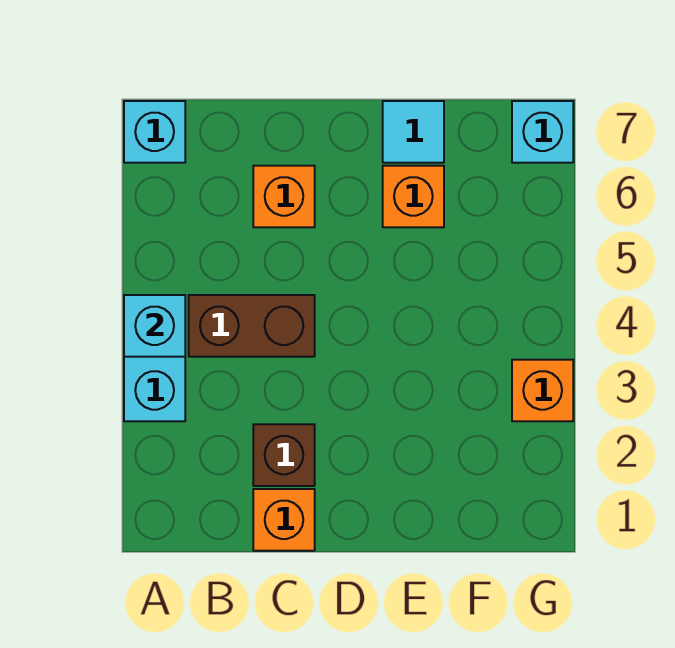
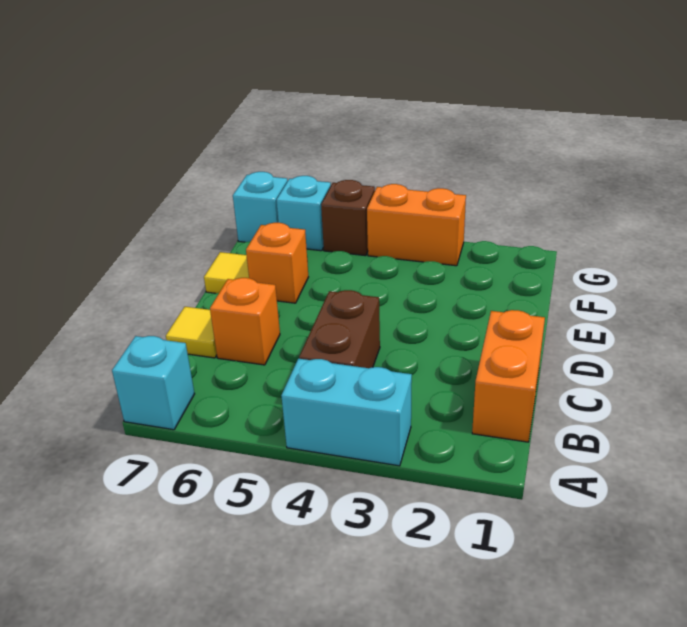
cyan brick A4 level 2 -> cyan brick G6 level 1
orange brick C1 level 1 -> orange brick B1:C1 level 1
brown brick C2 level 1 -> brown brick G5 level 1
none -> yellow tile C7 level 1
cyan tile E7 level 1 -> yellow tile E7 level 1
orange brick G3 level 1 -> orange brick G3:G4 level 1

